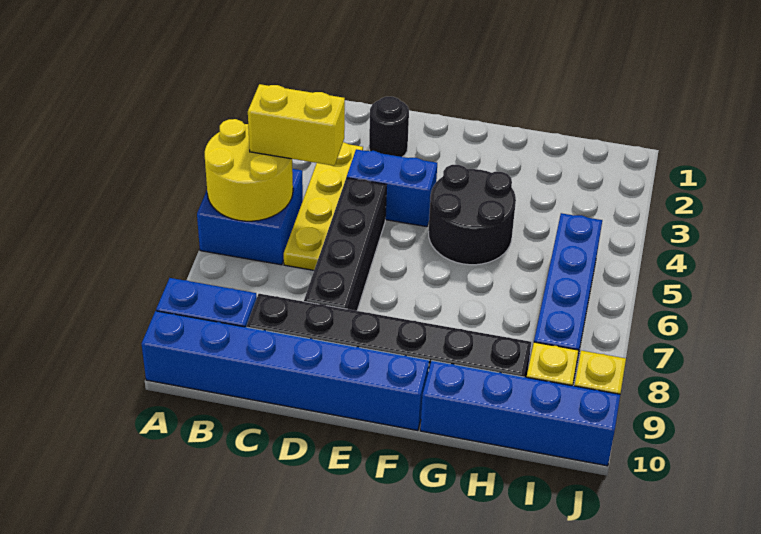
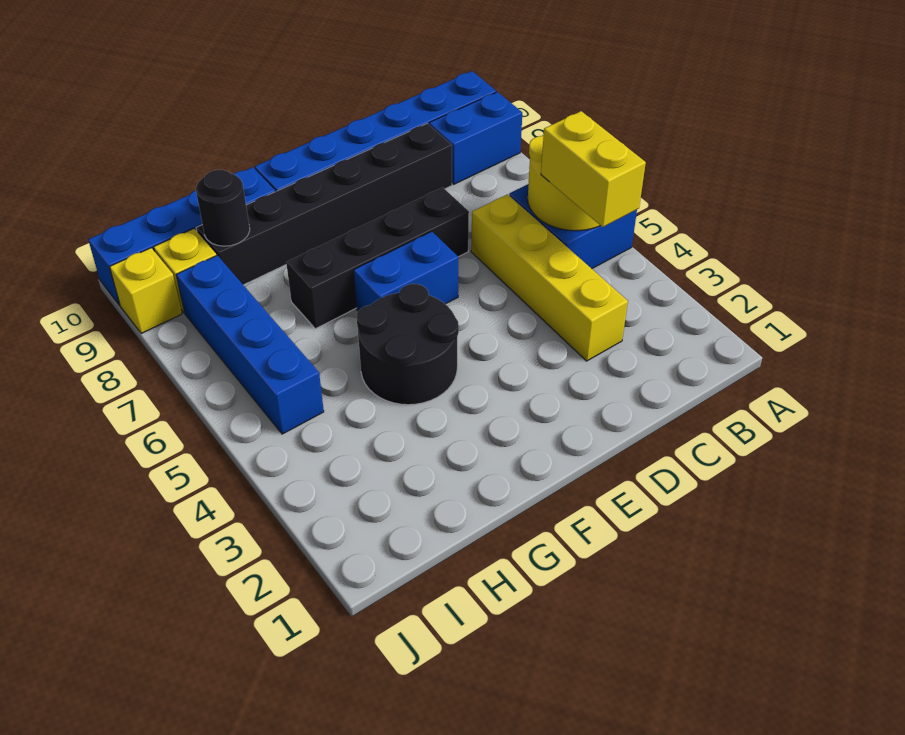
yellow brick B5:C5 level 3 -> yellow brick B4:B5 level 3
yellow plate C3:C6 level 1 -> yellow brick C3:C6 level 1
black round brick D2 level 1 -> black round brick H9 level 2
blue brick D4:E4 level 1 -> blue brick E6:F6 level 1
black brick D5:D8 level 1 -> black brick D7:G7 level 1

